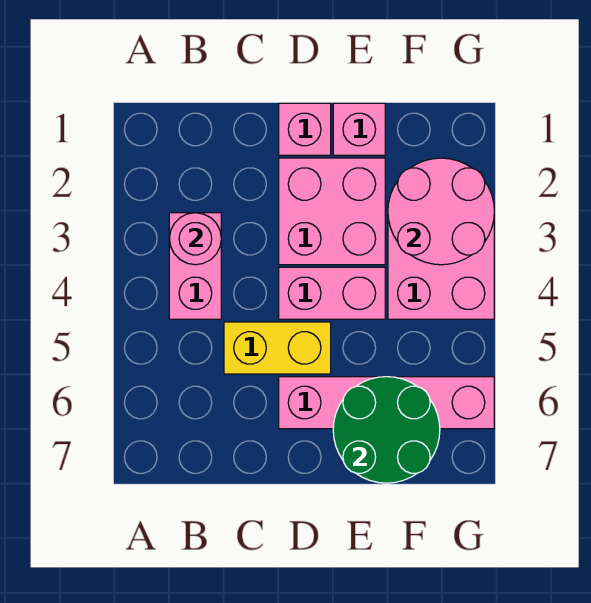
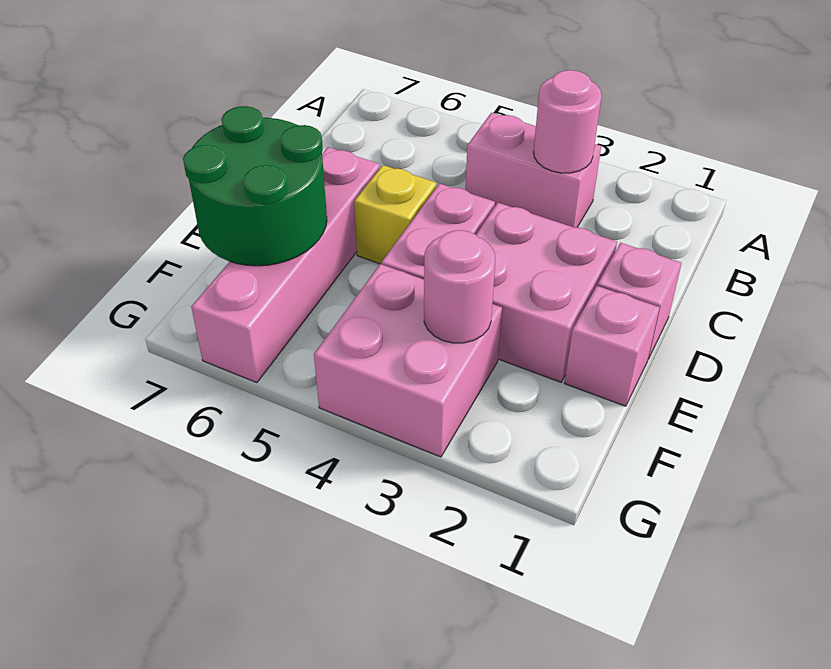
yellow brick C5:D5 level 1 -> yellow brick D5 level 1
pink round brick F2:G3 level 2 -> pink round brick F3 level 2

